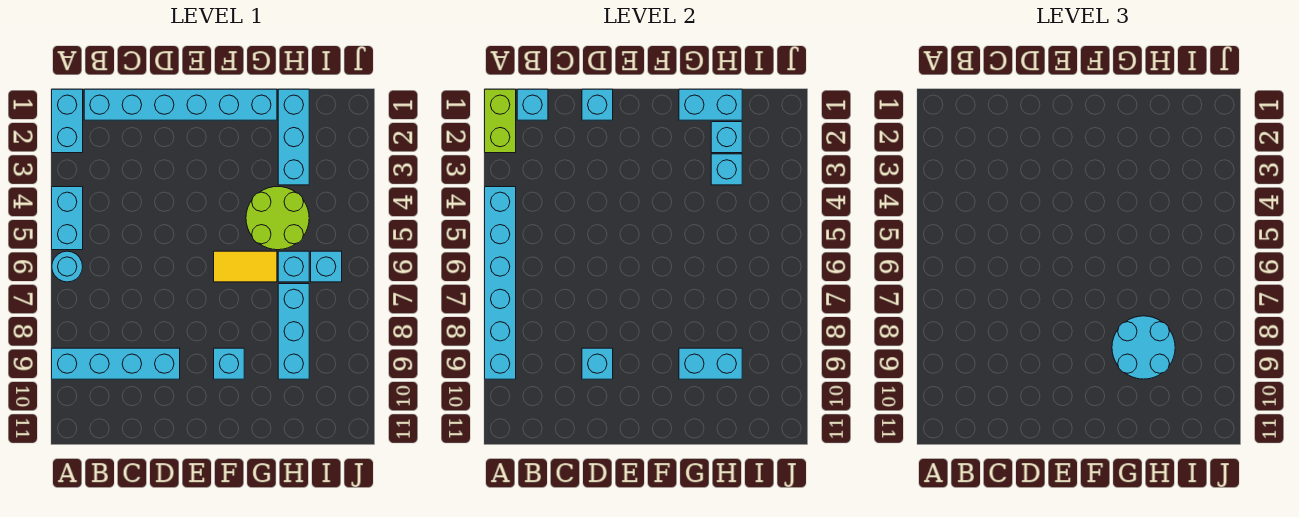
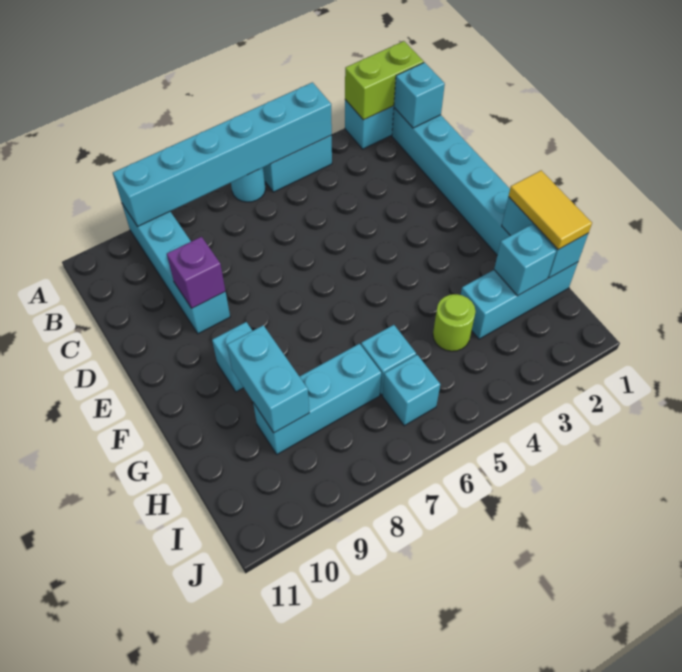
cyan brick D1 level 2 -> none
cyan brick D9 level 2 -> purple brick D9 level 2
yellow tile F6:G6 level 1 -> yellow tile G1:H1 level 3
lime round brick G4:H5 level 1 -> lime round brick H4 level 1
cyan round brick G8:H9 level 3 -> none
cyan brick H3 level 2 -> none

